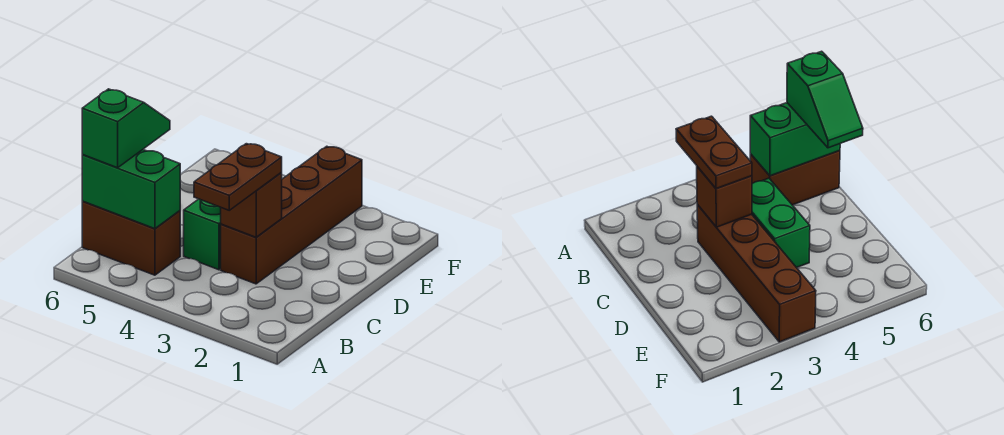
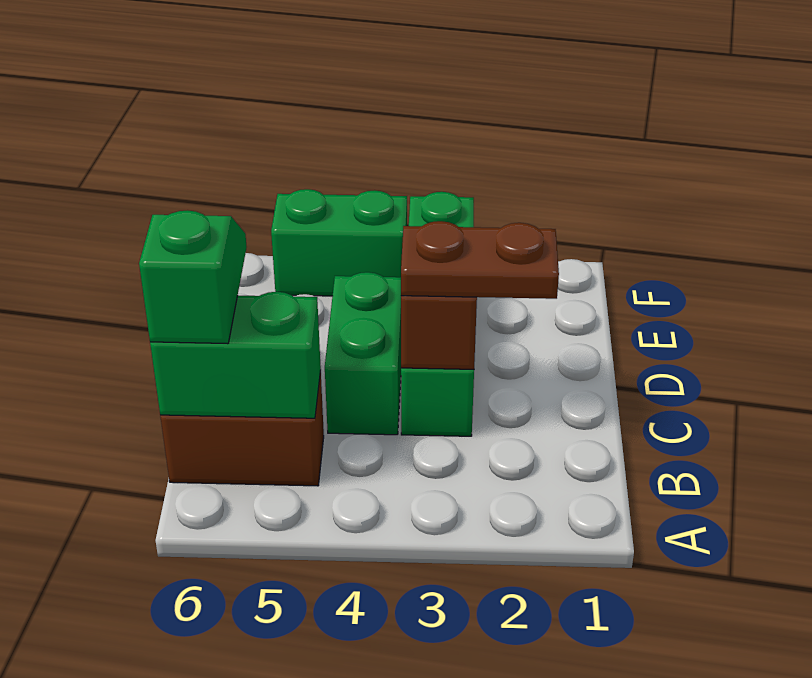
brown plate B3:C3 level 3 -> brown plate C2:C3 level 3
brown brick C3:F3 level 1 -> green brick C3:F3 level 1
none -> green brick F4:F5 level 1

